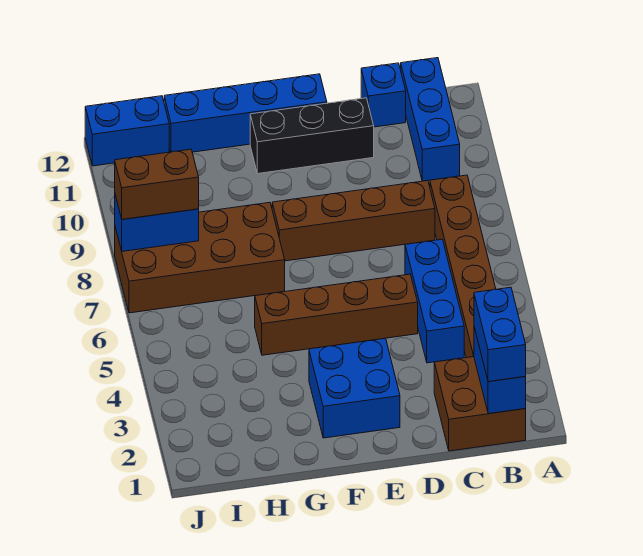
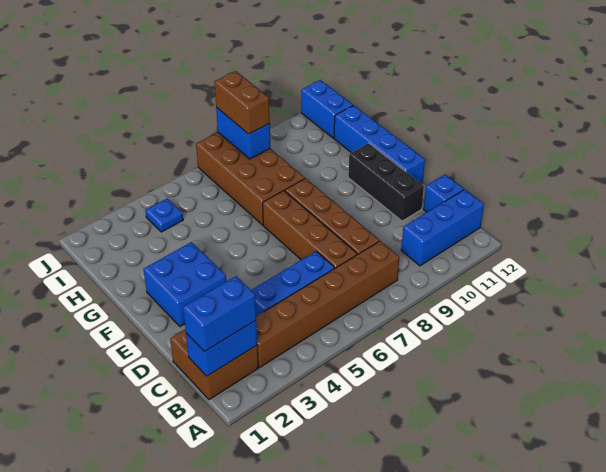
brown brick D5:G5 level 1 -> brown brick C7:F7 level 1
none -> blue plate I4 level 1

